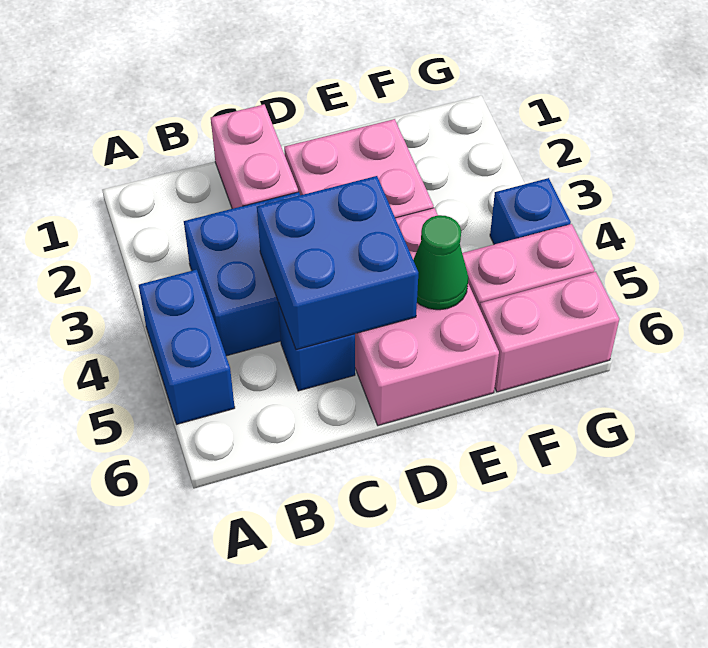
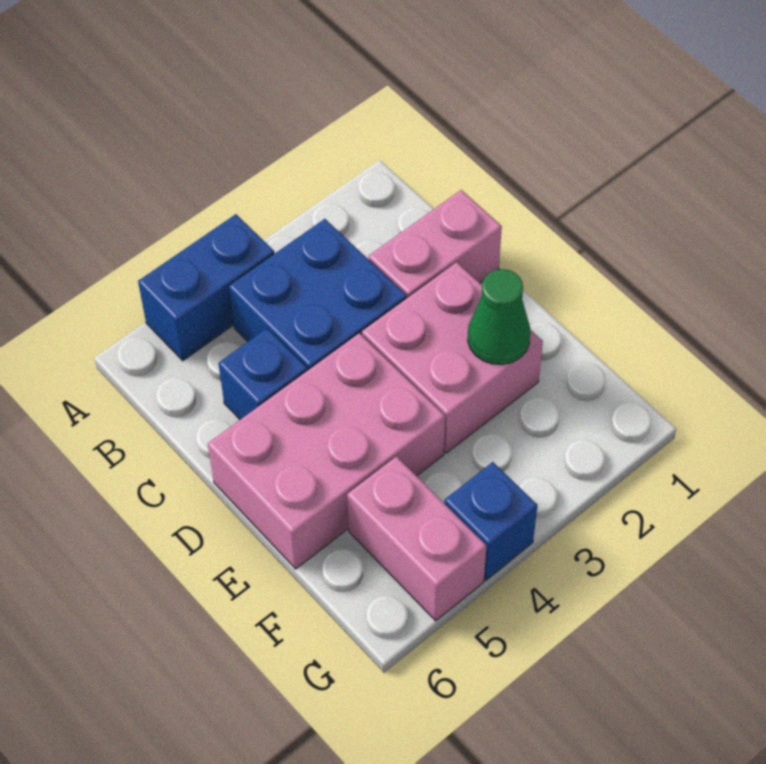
blue brick C4:D5 level 2 -> none
green cone E5 level 2 -> green cone E2 level 2
pink brick F6:G6 level 1 -> none

